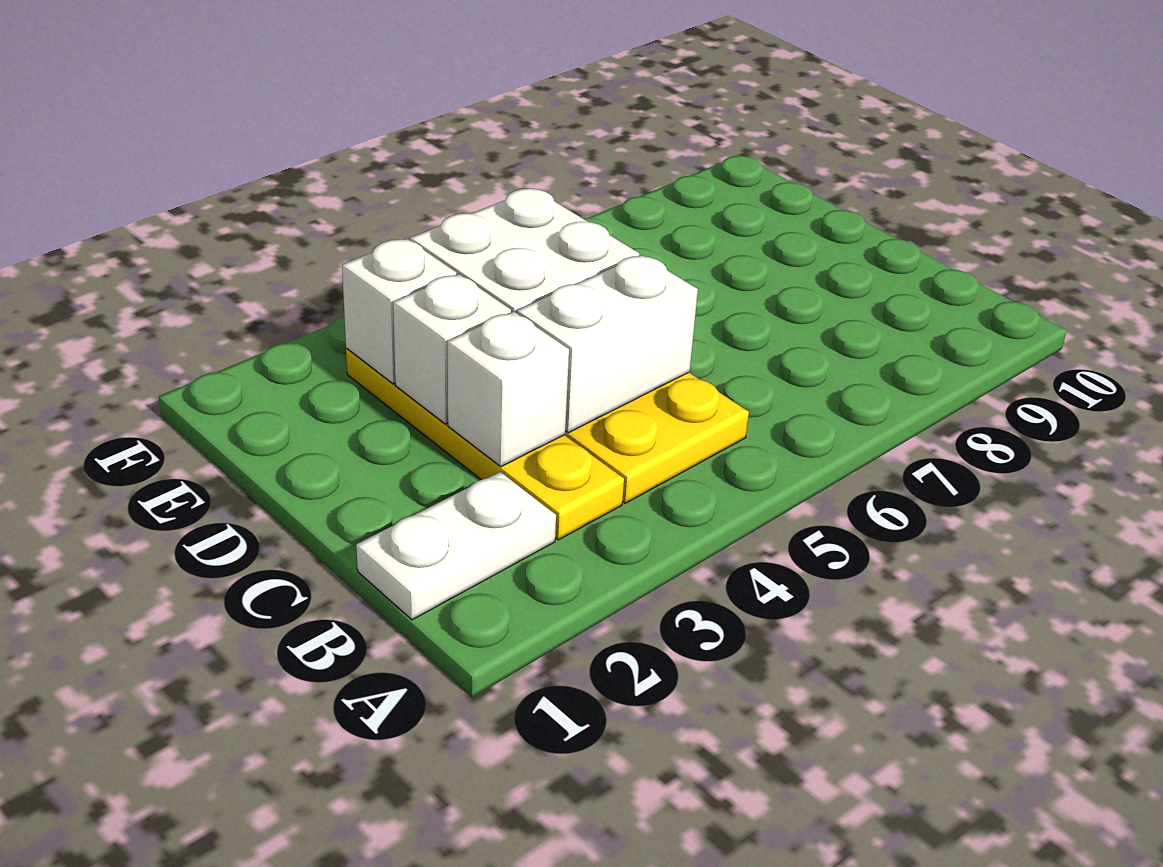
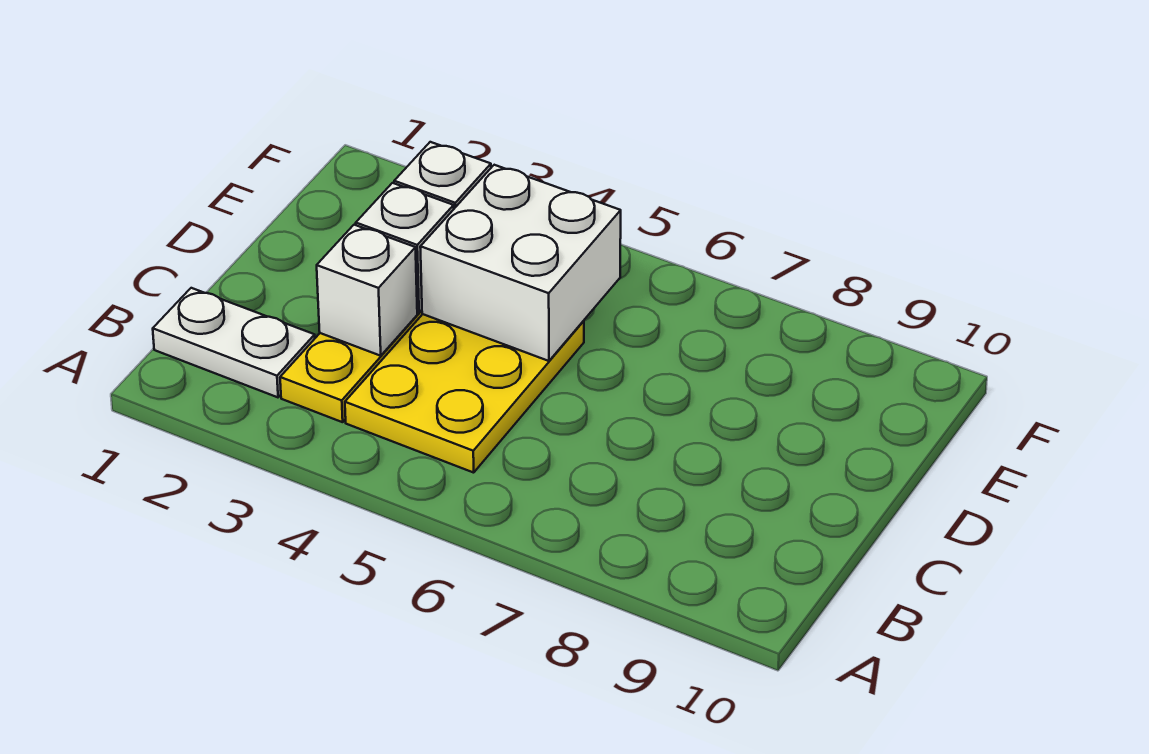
white brick C4:C5 level 2 -> none

